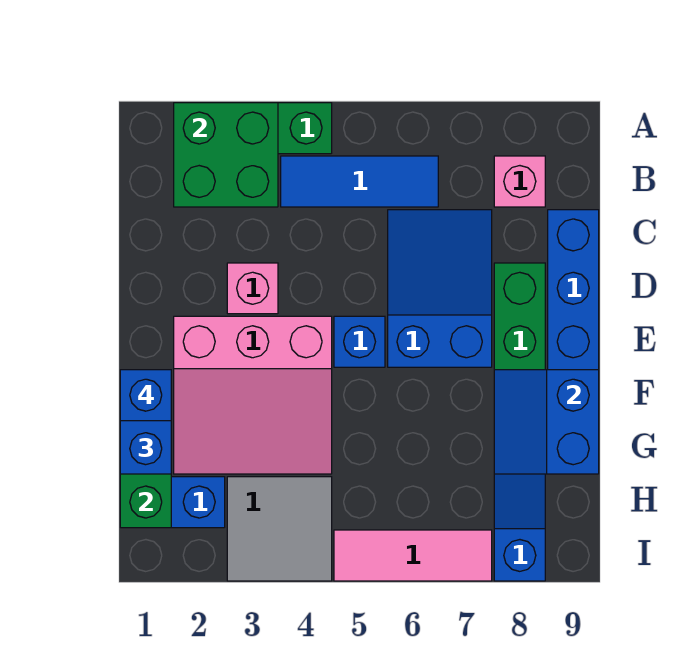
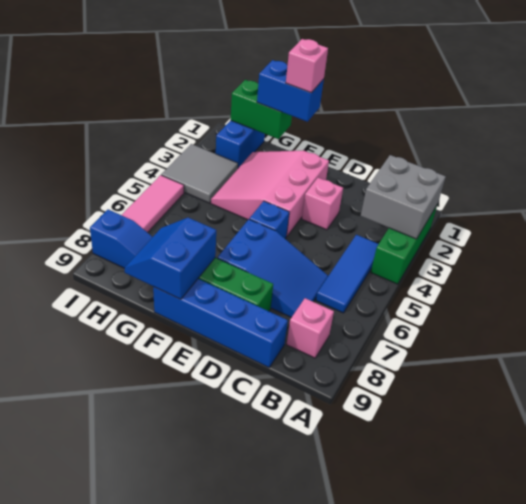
green brick A2:B3 level 2 -> grey brick A2:B3 level 2
blue brick F1 level 4 -> pink brick F1 level 4
blue slope F8:G9 level 2 top 9 -> blue slope F8:G9 level 2 top F

